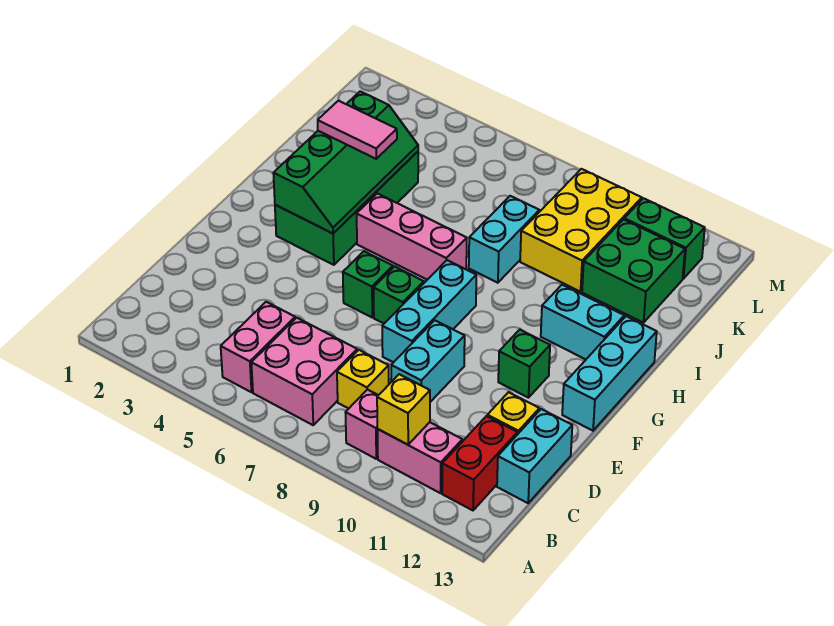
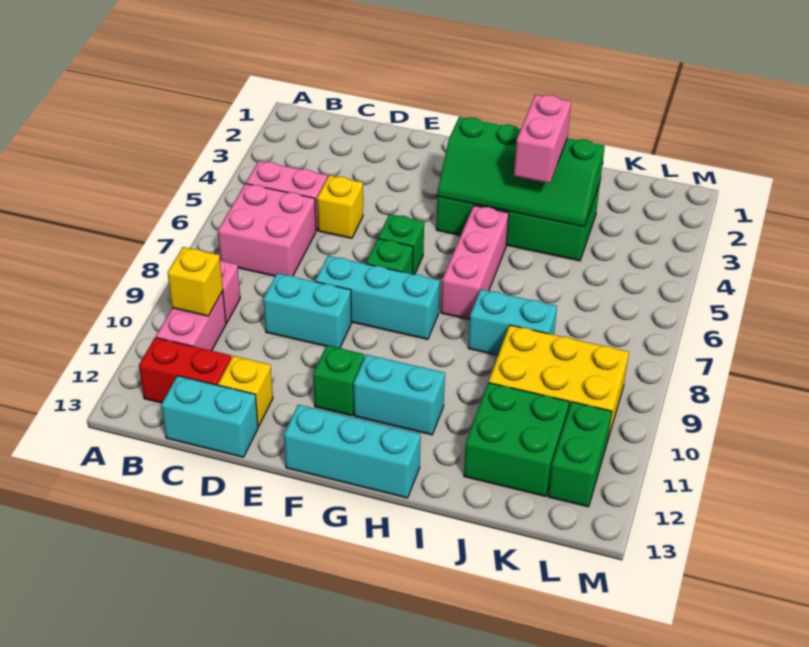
yellow brick C8 level 1 -> yellow brick D5 level 1
cyan brick H11:H12 level 1 -> cyan brick G11:H11 level 1
pink tile I3:I4 level 3 -> pink brick I3:I4 level 3

